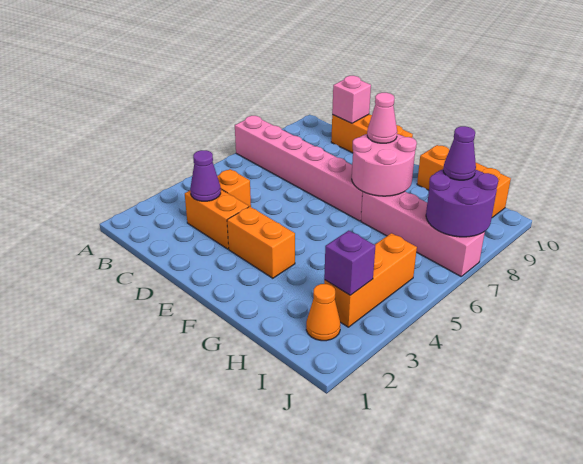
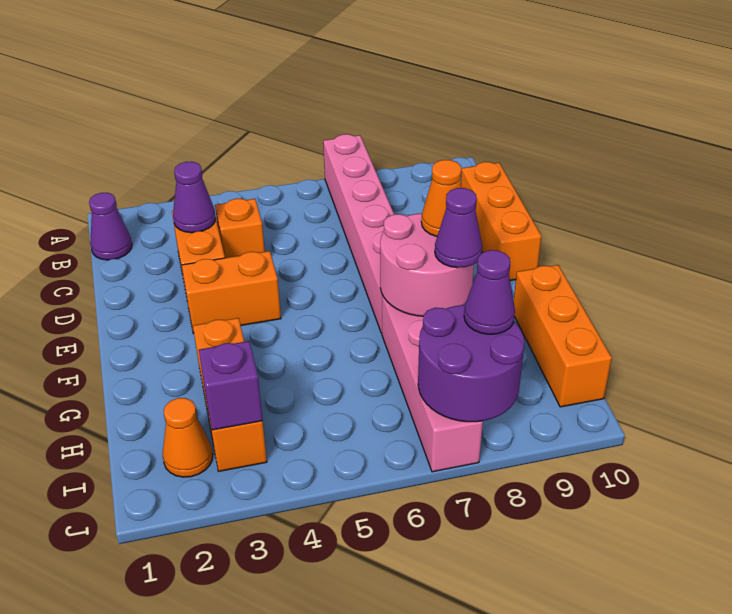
none -> purple cone B1 level 1
pink brick C10 level 2 -> none
orange brick E3:F3 level 1 -> orange brick E3:E4 level 1
pink cone F8 level 3 -> orange cone F8 level 3
none -> purple cone G8 level 3
orange brick I3:I5 level 1 -> orange brick G3:I3 level 1

